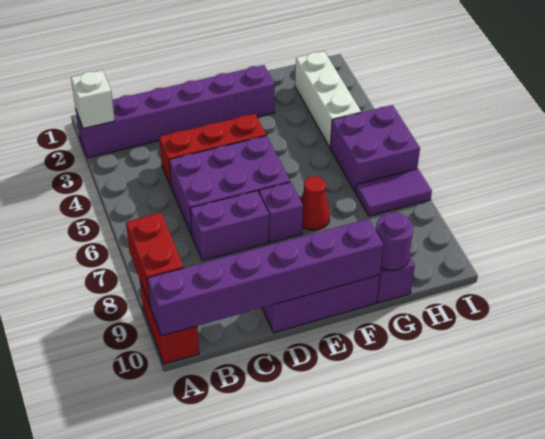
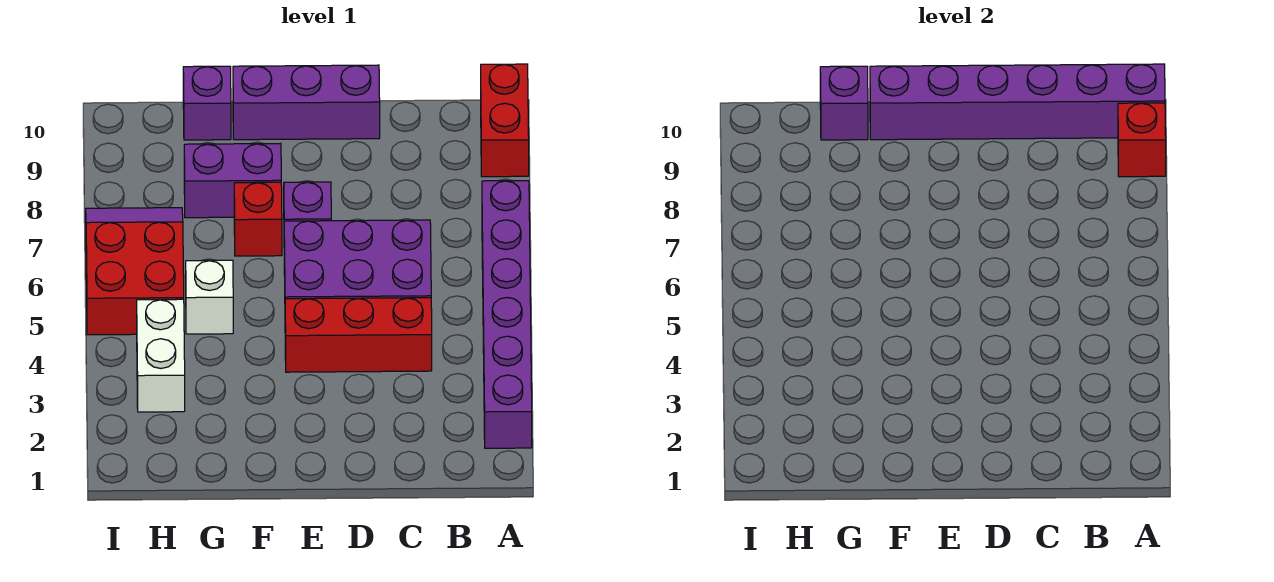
purple brick A2:F2 level 1 -> purple brick A2:A7 level 1
white brick A2 level 2 -> white brick G5 level 1
red brick A8:A9 level 2 -> red brick A9 level 2
purple brick C7:D7 level 1 -> purple brick F8:G8 level 1
red cone F7 level 1 -> red brick F7 level 1
purple round brick G10 level 2 -> purple brick G10 level 2
white brick H2:H4 level 1 -> white brick H3:H4 level 1
purple brick H5:I6 level 1 -> red brick H5:I6 level 1

